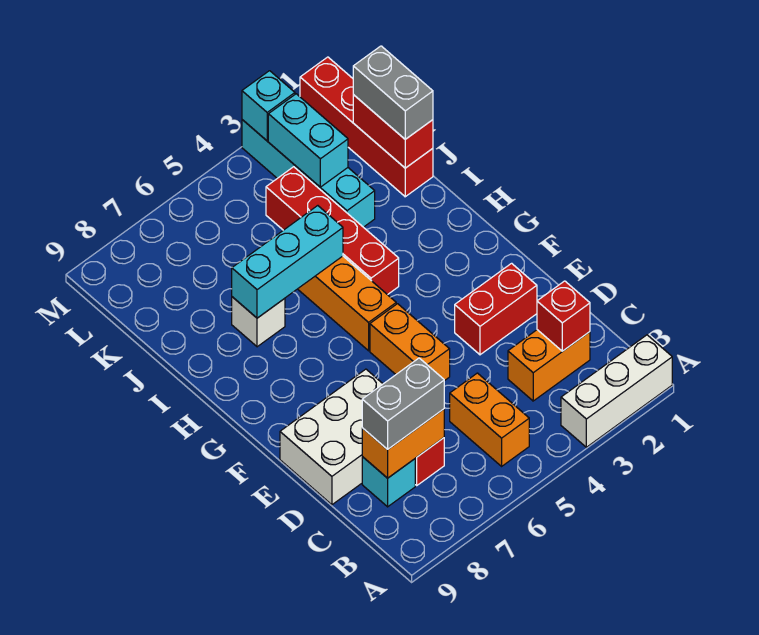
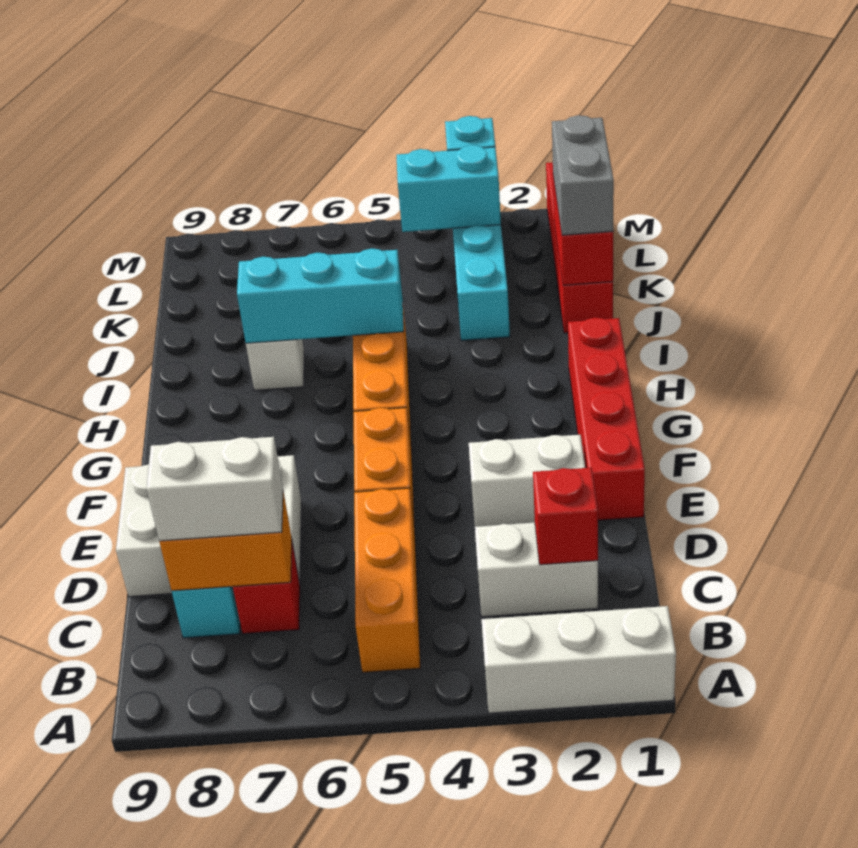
orange brick B5:C5 level 1 -> orange brick B5:D5 level 1
orange brick C2:C3 level 1 -> white brick C2:C3 level 1
grey brick C7:C8 level 3 -> white brick C7:C8 level 3
red brick E2:E3 level 1 -> white brick E2:E3 level 1
red brick H4:K4 level 1 -> red brick E1:H1 level 1
cyan brick K3:L3 level 2 -> cyan brick L3:L4 level 2

